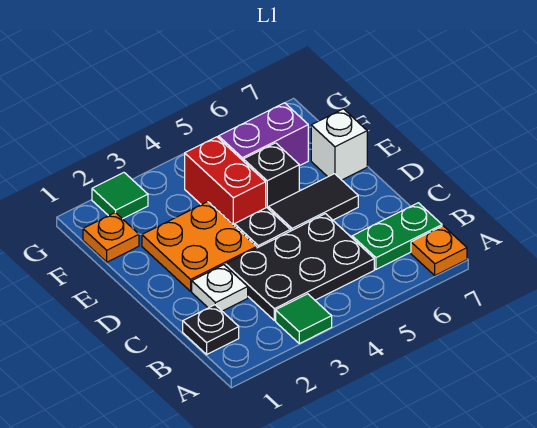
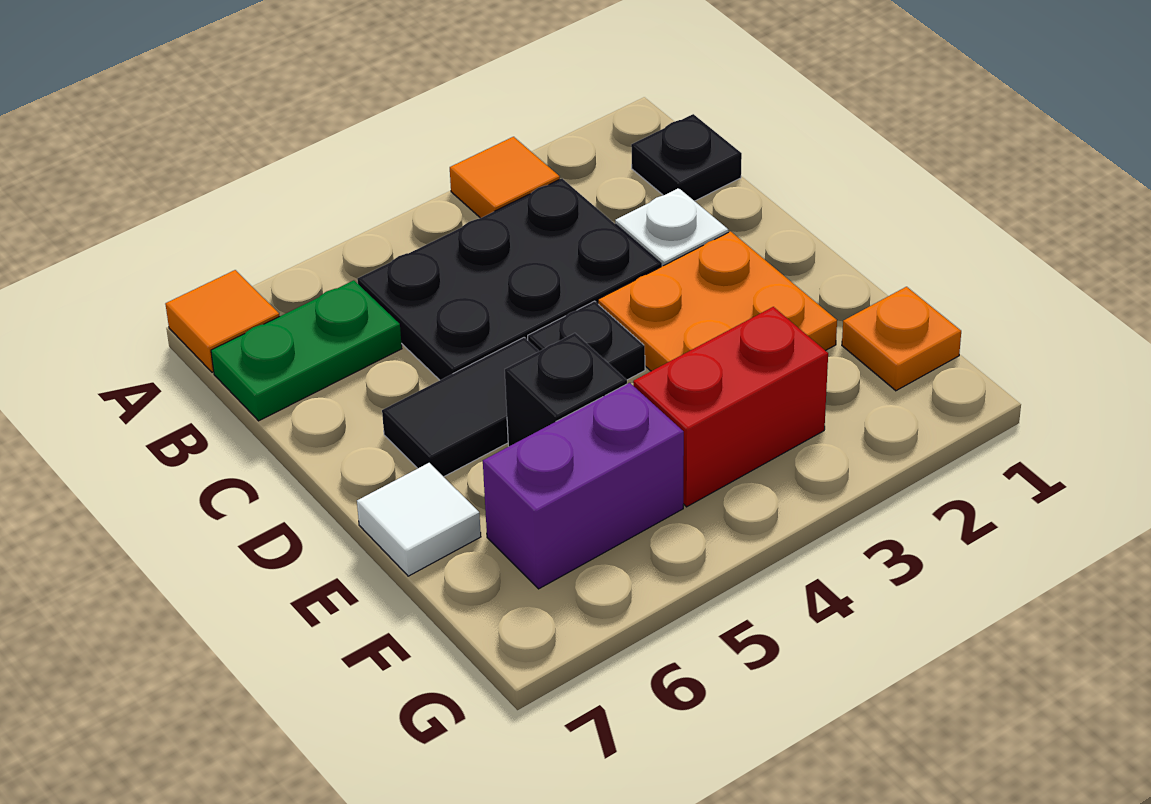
green tile A3 level 1 -> orange tile A3 level 1
orange plate A7 level 1 -> orange tile A7 level 1
red brick E4:F4 level 1 -> red brick F3:F4 level 1
white brick E7 level 1 -> white tile E7 level 1
green tile G2 level 1 -> none

